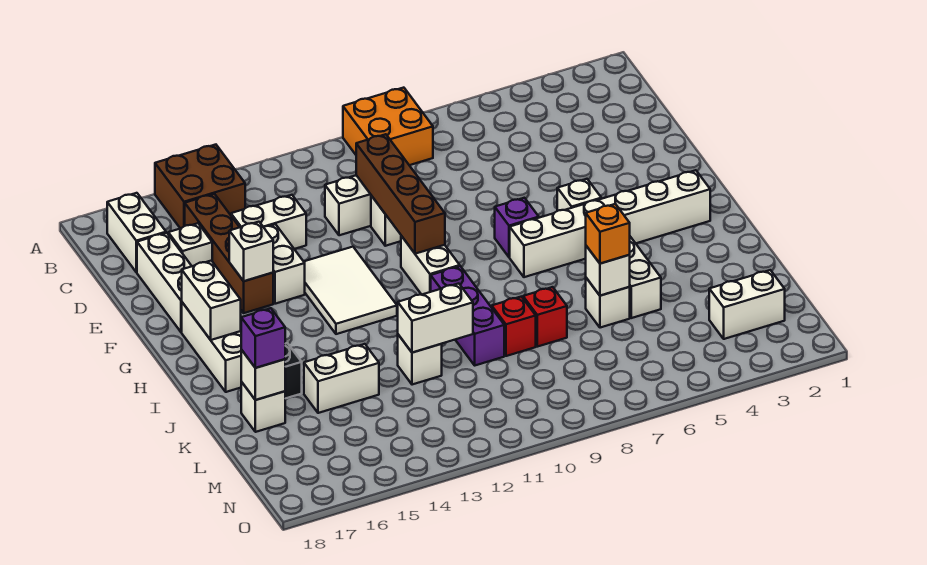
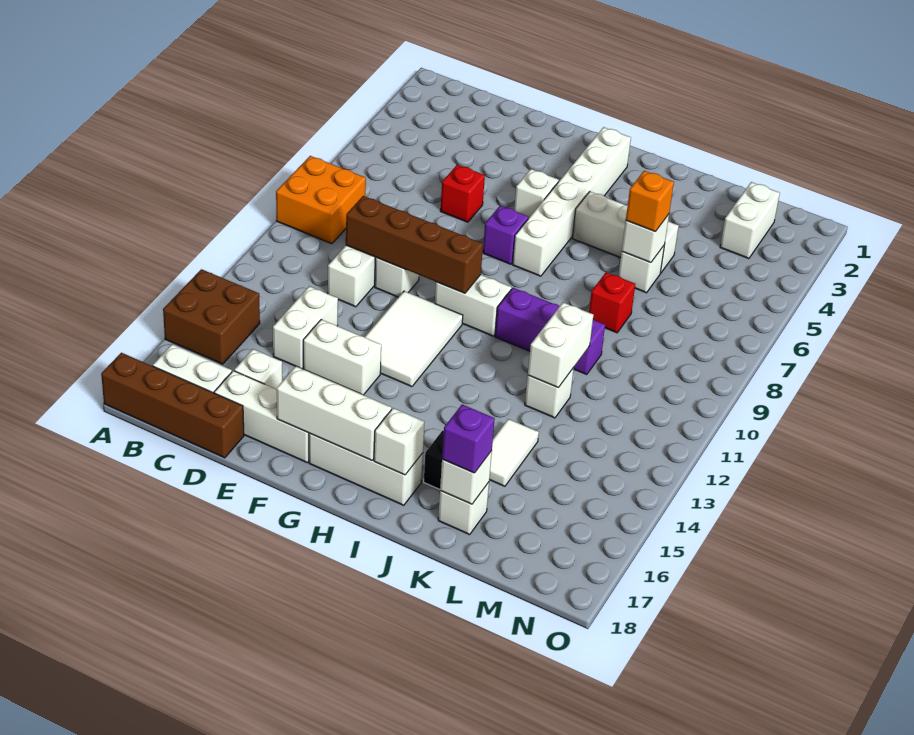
brown brick C15:F15 level 1 -> brown brick A18:D18 level 1
white tile F12:H13 level 1 -> white tile F11:G13 level 1
white brick F15 level 2 -> white brick I17 level 2
white brick G17:H17 level 2 -> white brick F17:H17 level 2
red brick K9 level 1 -> red brick E6 level 1
white brick K14:K15 level 1 -> white tile K14:K15 level 1

